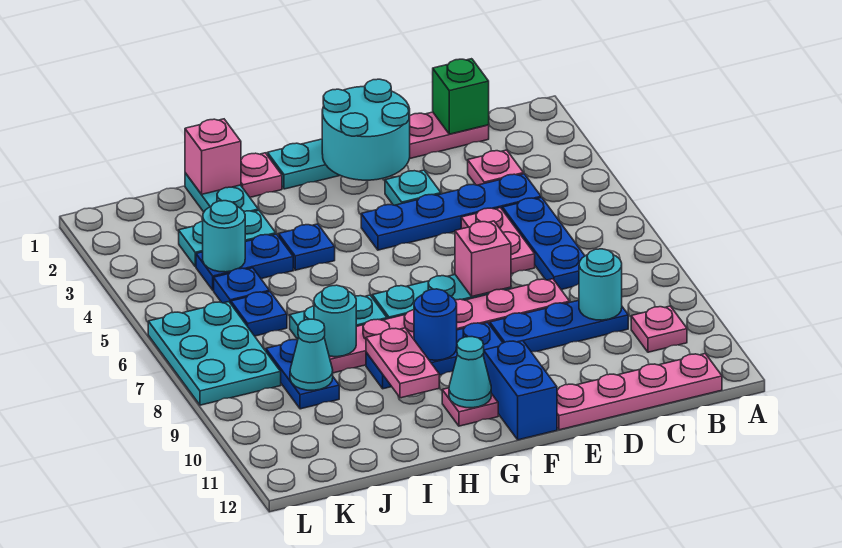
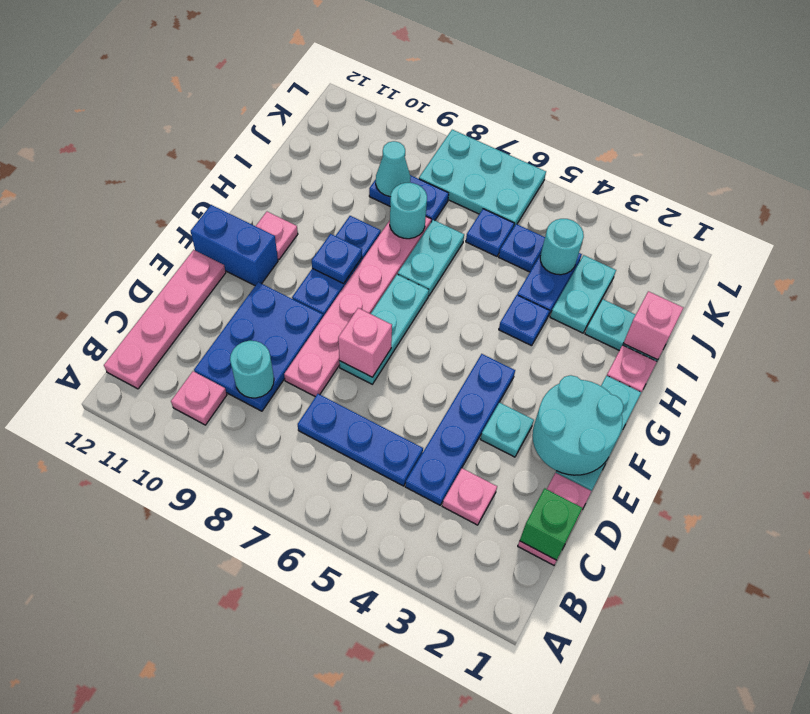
blue plate C9:E9 level 1 -> blue plate C9:E10 level 1
pink plate D5:D6 level 1 -> none
blue round brick G9 level 2 -> blue plate G9 level 2
cyan cone G11 level 2 -> none
pink plate H9:H10 level 2 -> none

